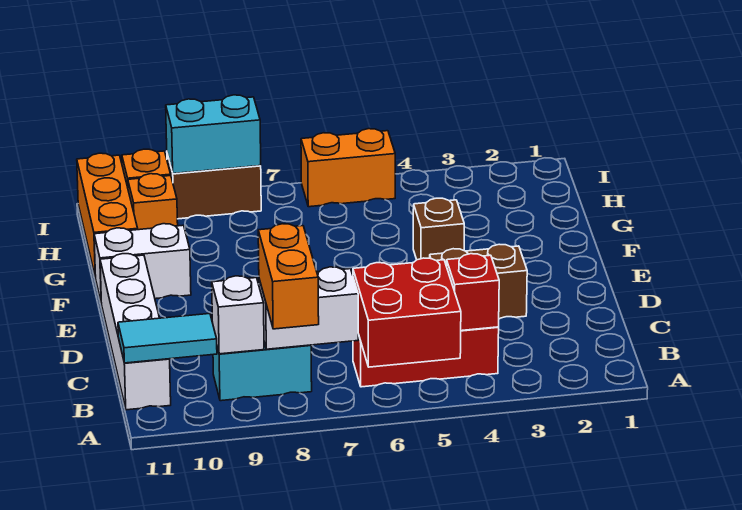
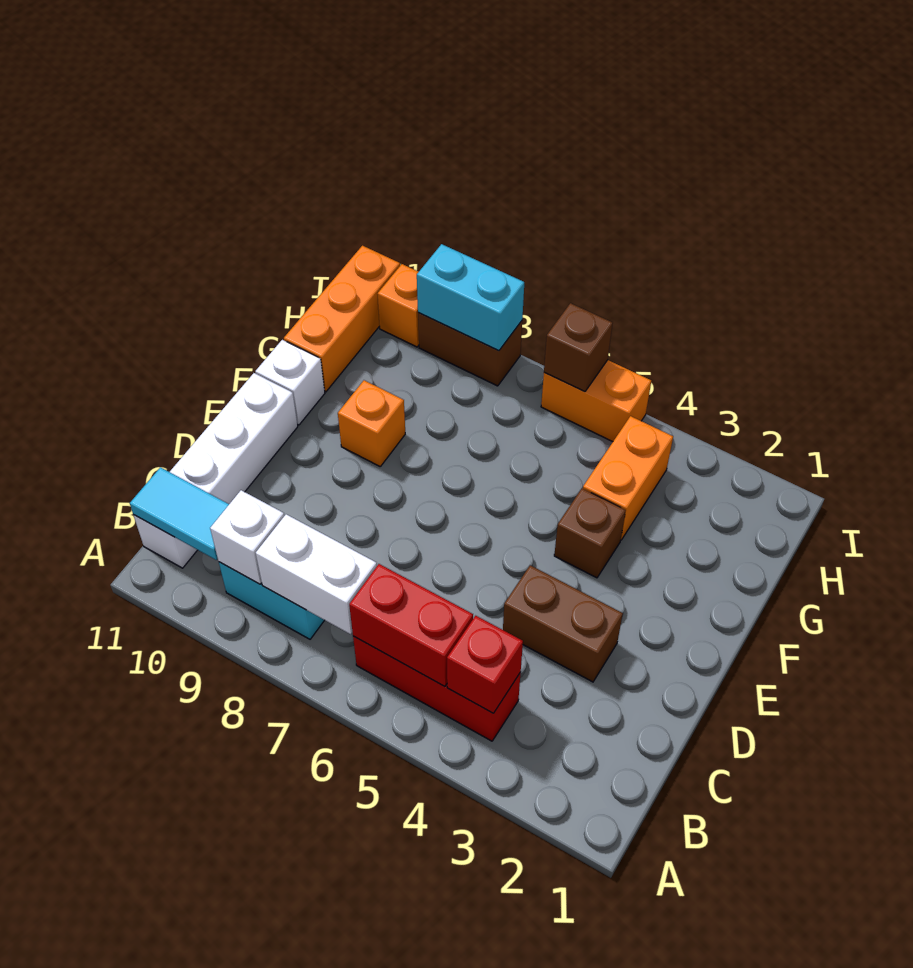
red brick A5:B6 level 2 -> red brick B5:B6 level 2
orange brick A8:B8 level 3 -> orange brick G4:H4 level 1
white brick F10:F11 level 1 -> white brick F11 level 1
orange brick H10 level 1 -> orange brick F9 level 1
none -> brown brick I6 level 2

